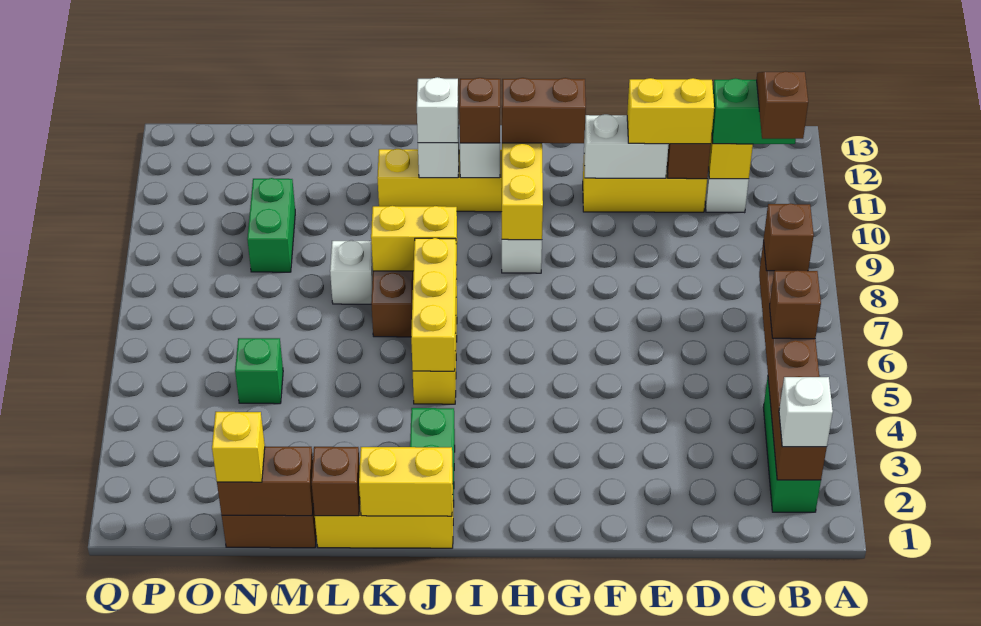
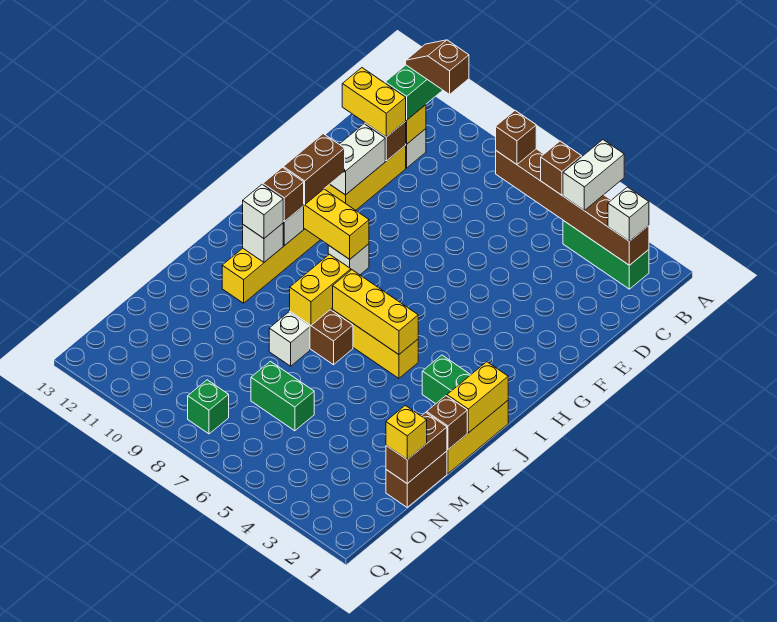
none -> white brick A4:B4 level 3
yellow brick D11:E11 level 3 -> yellow brick D11:D12 level 3
green brick N5 level 1 -> green brick P8 level 1
green brick N9:N10 level 1 -> green brick N6:N7 level 1

